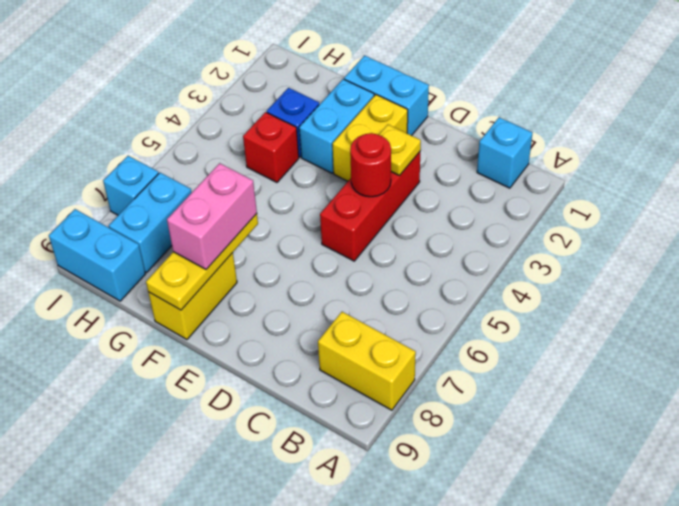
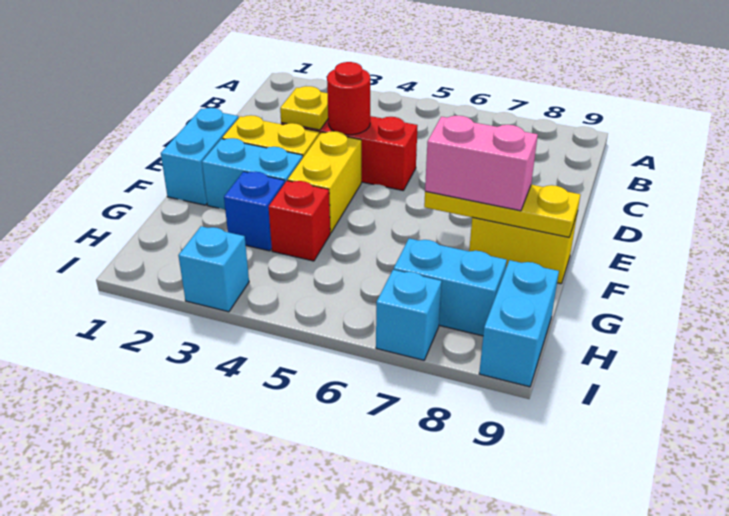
yellow brick A8:B8 level 1 -> yellow brick E4:F4 level 1
cyan brick B1 level 1 -> cyan brick I3 level 1

